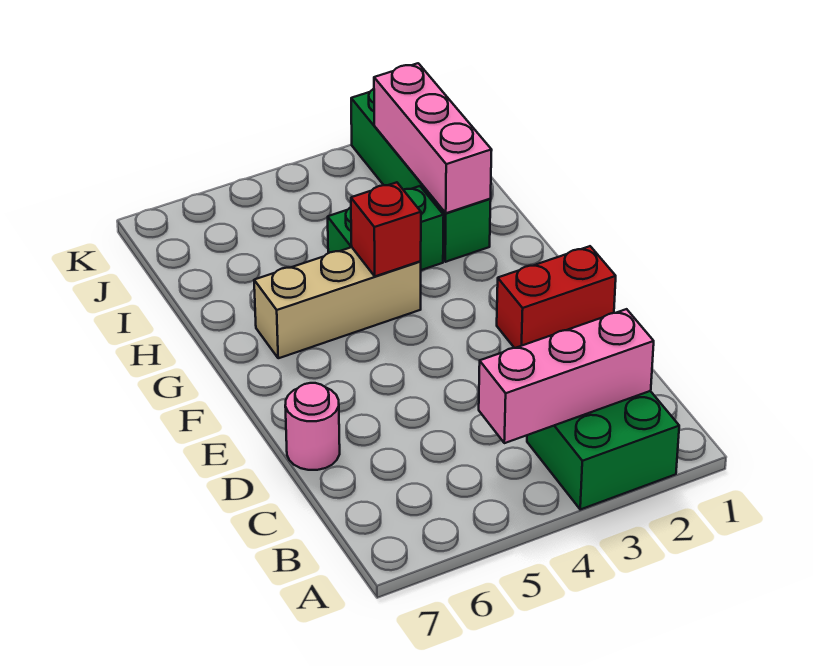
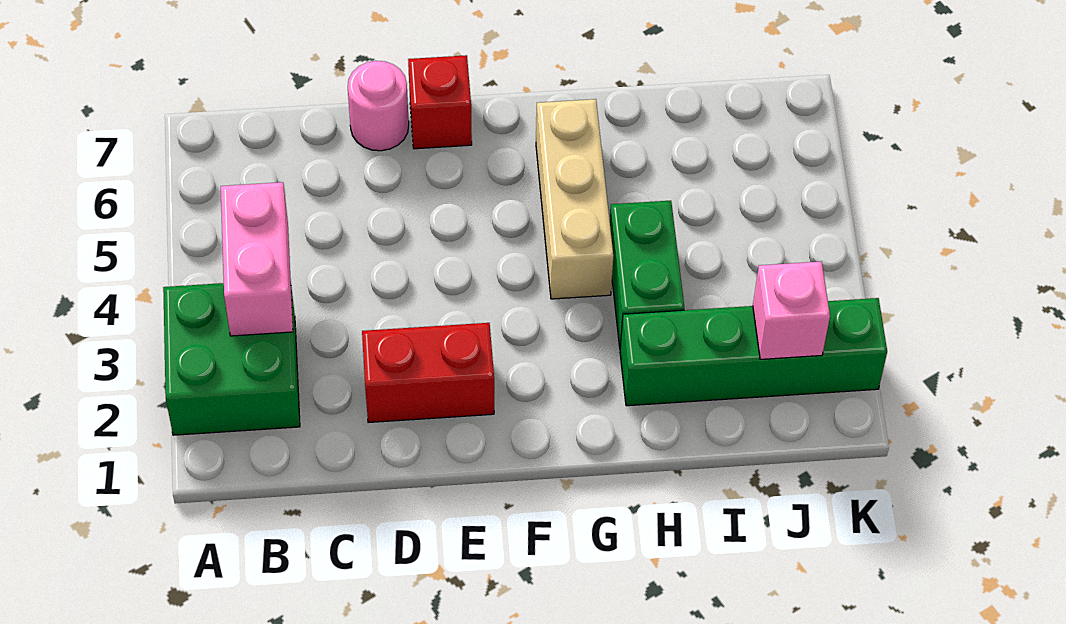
pink brick B2:B4 level 2 -> pink brick B3:B4 level 2
red brick E1:E2 level 1 -> red brick D2:E2 level 1
red brick G4 level 2 -> red brick E7 level 1
pink brick H2:J2 level 2 -> pink brick J2 level 2

